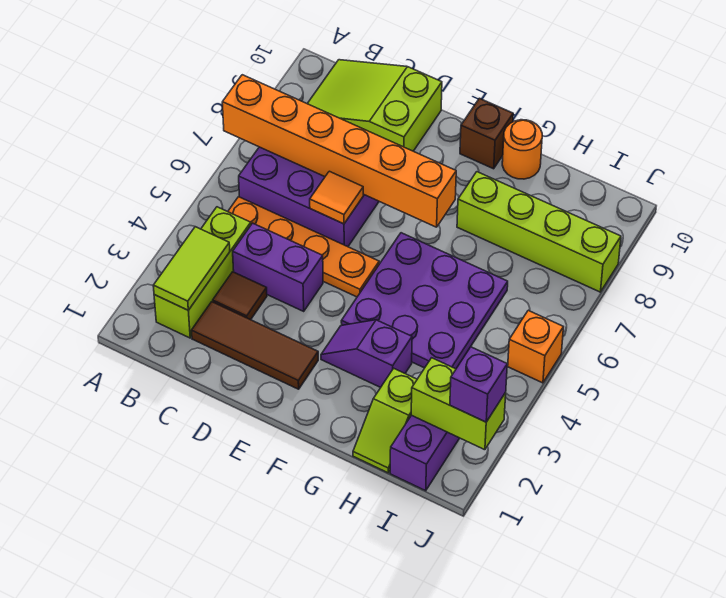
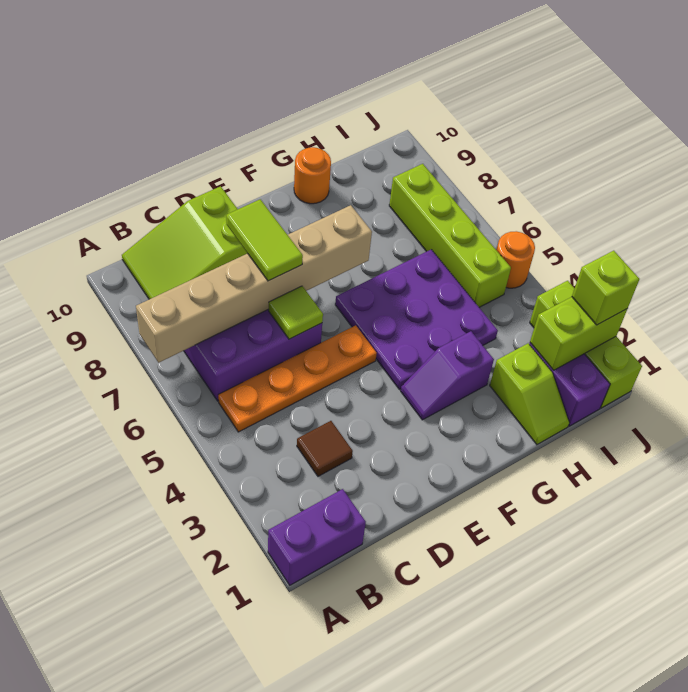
orange brick A7:F7 level 2 -> tan brick A7:F7 level 2
lime brick B2:B4 level 1 -> lime brick J1:J3 level 1
lime tile B2:B3 level 2 -> lime tile D7:D8 level 3
brown tile C2:E2 level 1 -> none
purple brick C4:D4 level 1 -> purple brick A1:B1 level 1
orange tile D6 level 2 -> lime tile D6 level 2
brown brick F10 level 1 -> none
lime brick G8:J8 level 1 -> lime brick I5:I8 level 1
purple brick J2 level 3 -> lime brick J2 level 3
orange brick J5 level 1 -> orange round brick J5 level 1

